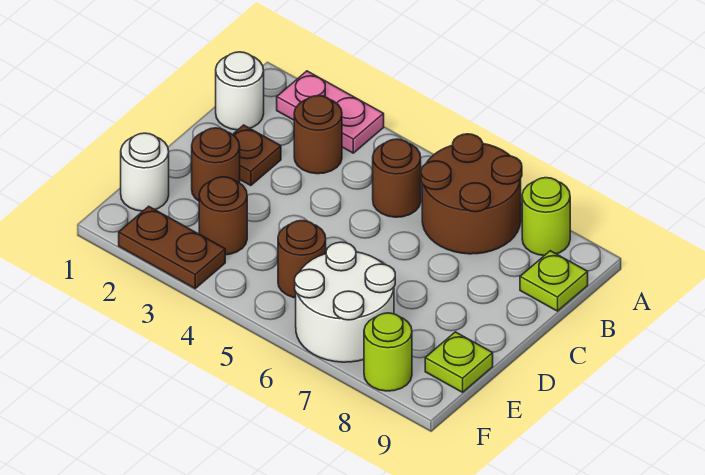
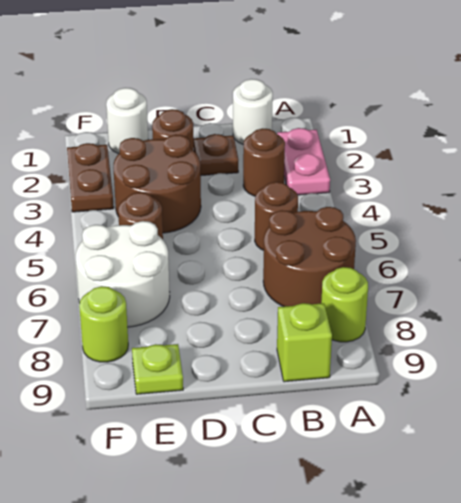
lime plate B9 level 1 -> lime brick B9 level 1
brown round brick E3 level 1 -> brown round brick D3:E4 level 1

